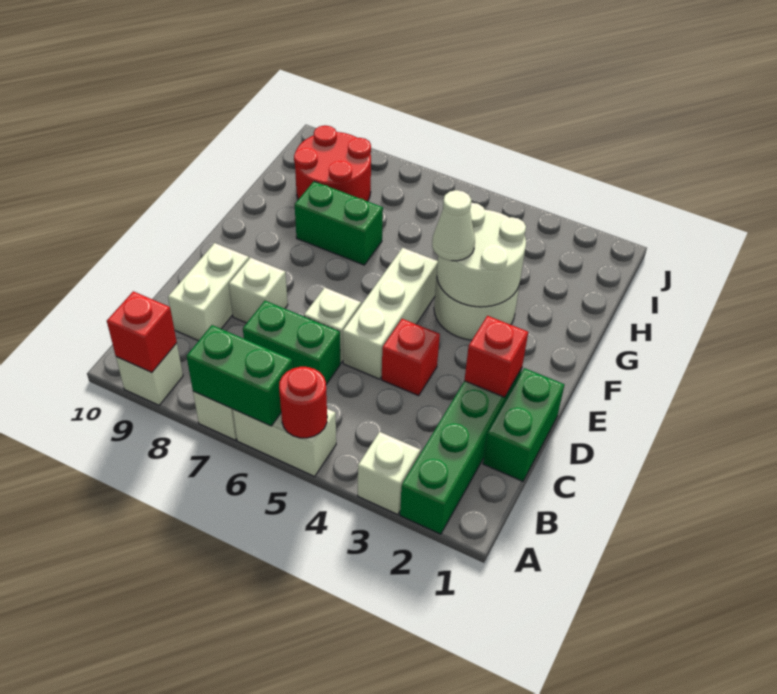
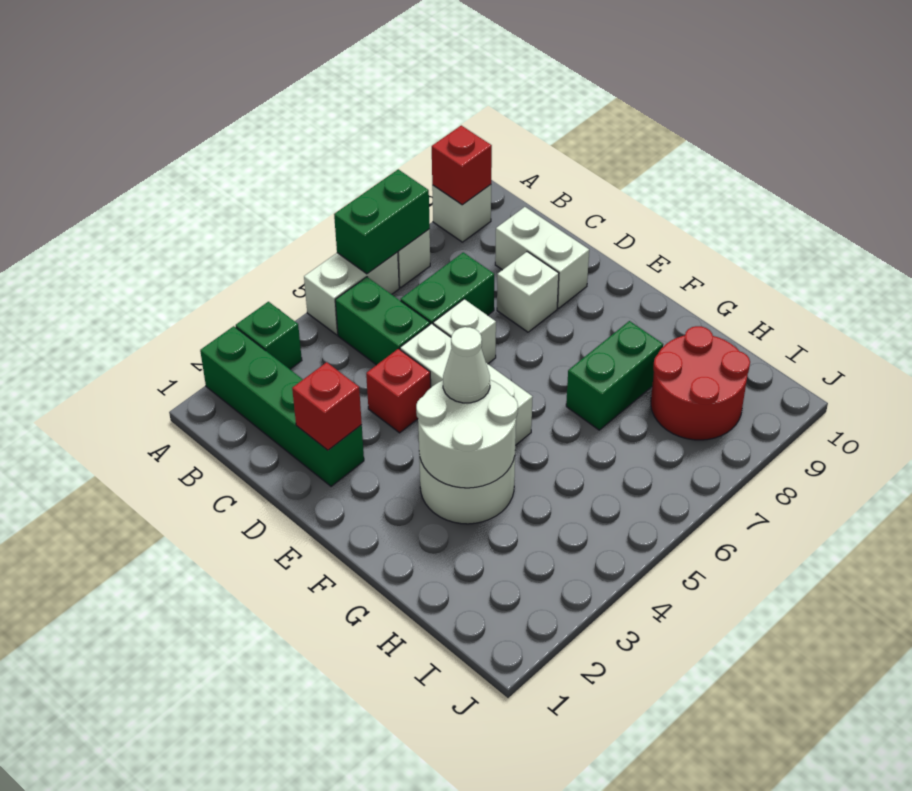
white brick A3 level 1 -> green brick A3 level 1
red round brick A5 level 2 -> none
green brick C1:D1 level 1 -> green brick B5:C5 level 1

